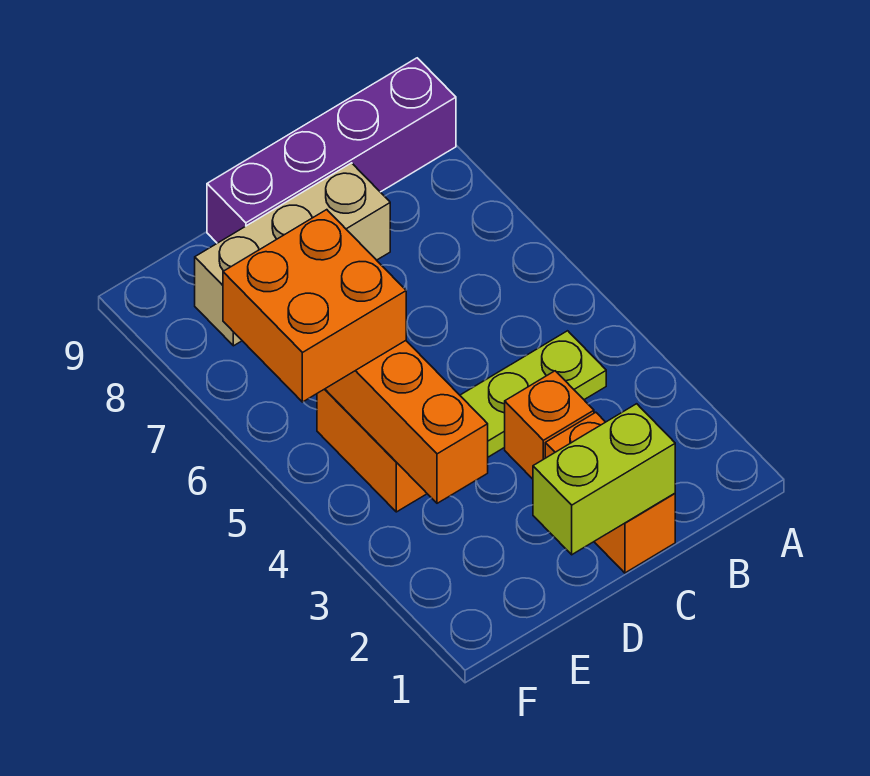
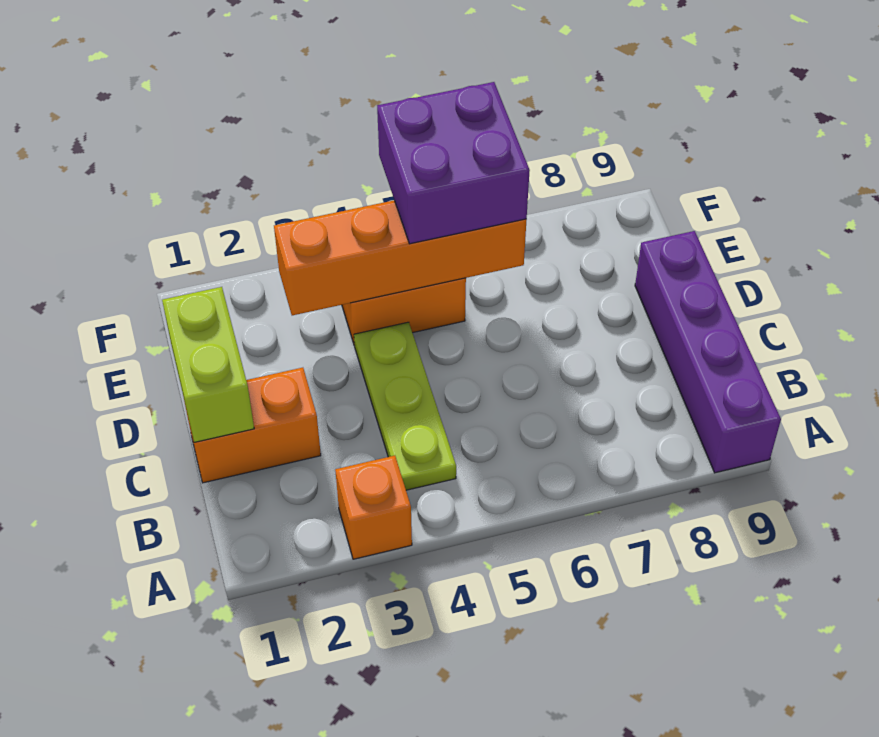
orange brick C3 level 1 -> orange brick A3 level 1
tan brick C8:E8 level 1 -> none
orange brick E5:F6 level 3 -> purple brick E5:F6 level 3

